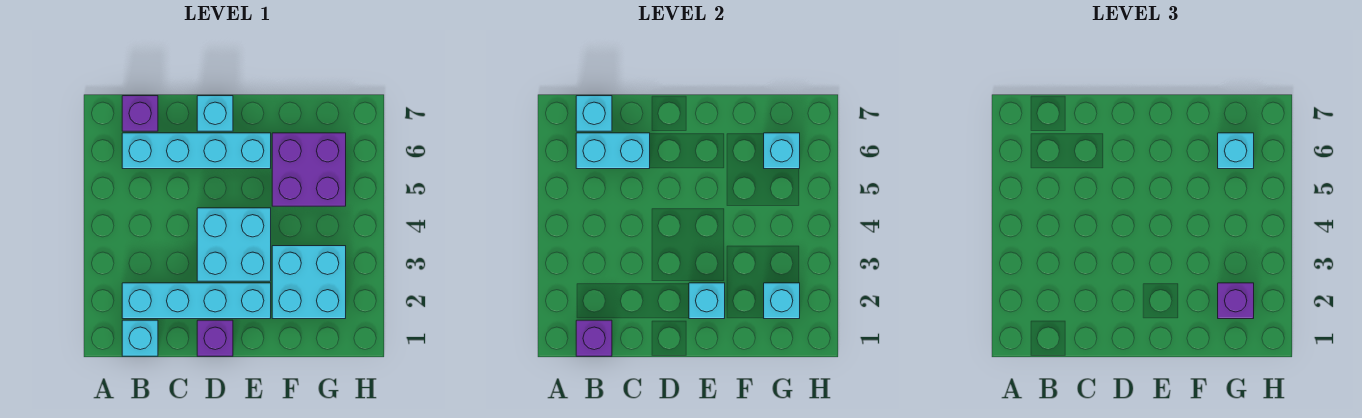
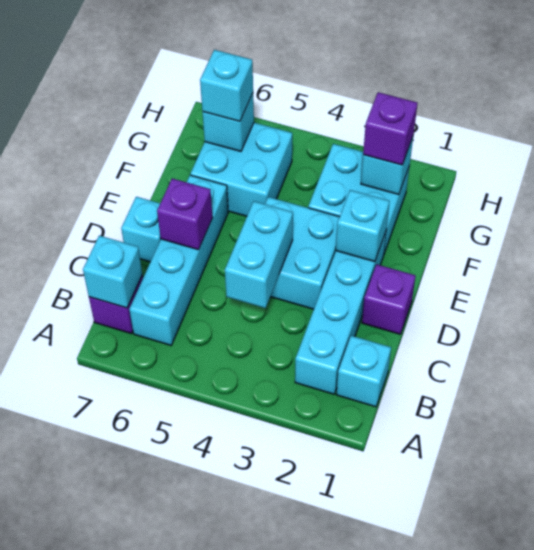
purple brick B1 level 2 -> purple brick D6 level 2
cyan brick B6:C6 level 2 -> cyan brick C4:D4 level 2
purple brick F5:G6 level 1 -> cyan brick F5:G6 level 1

